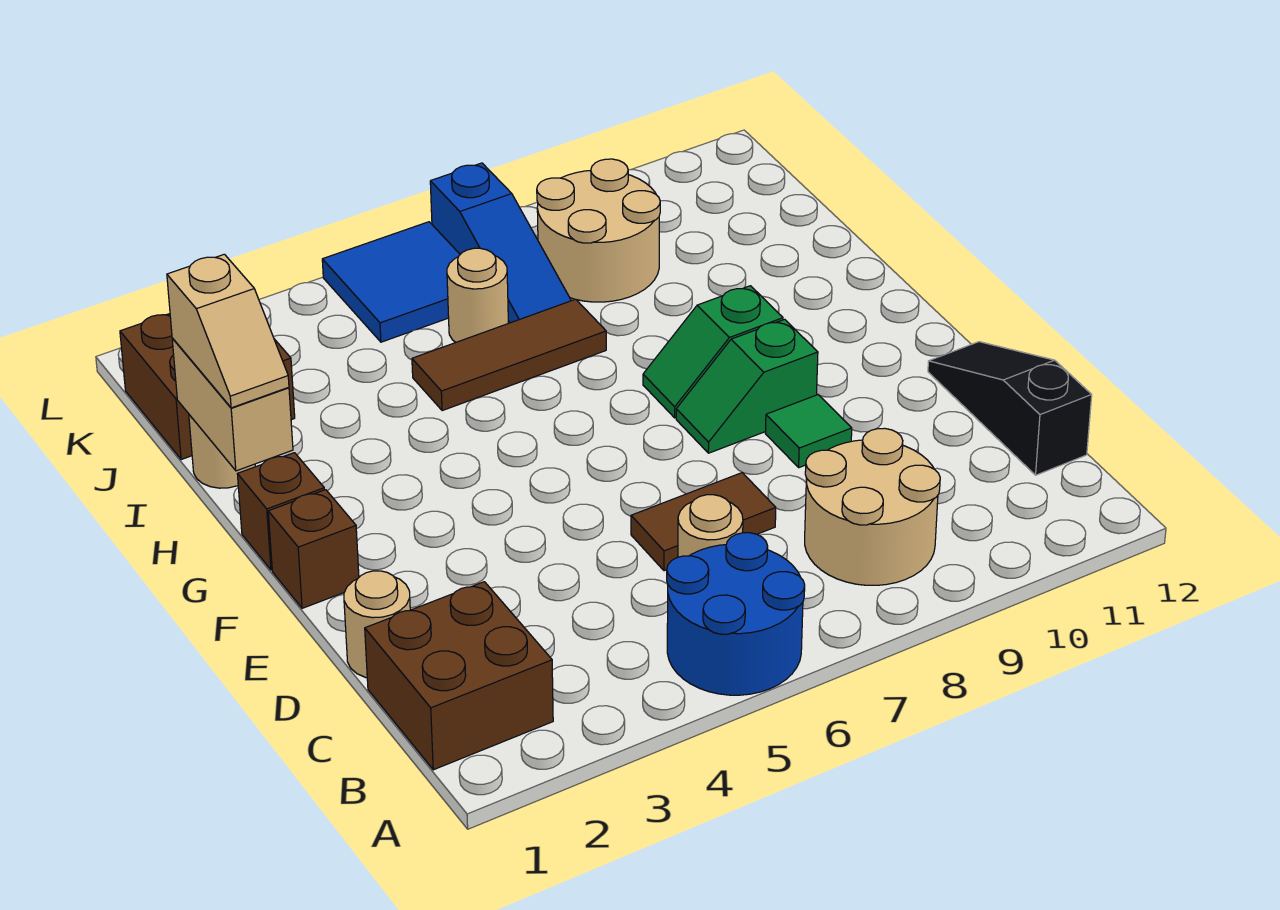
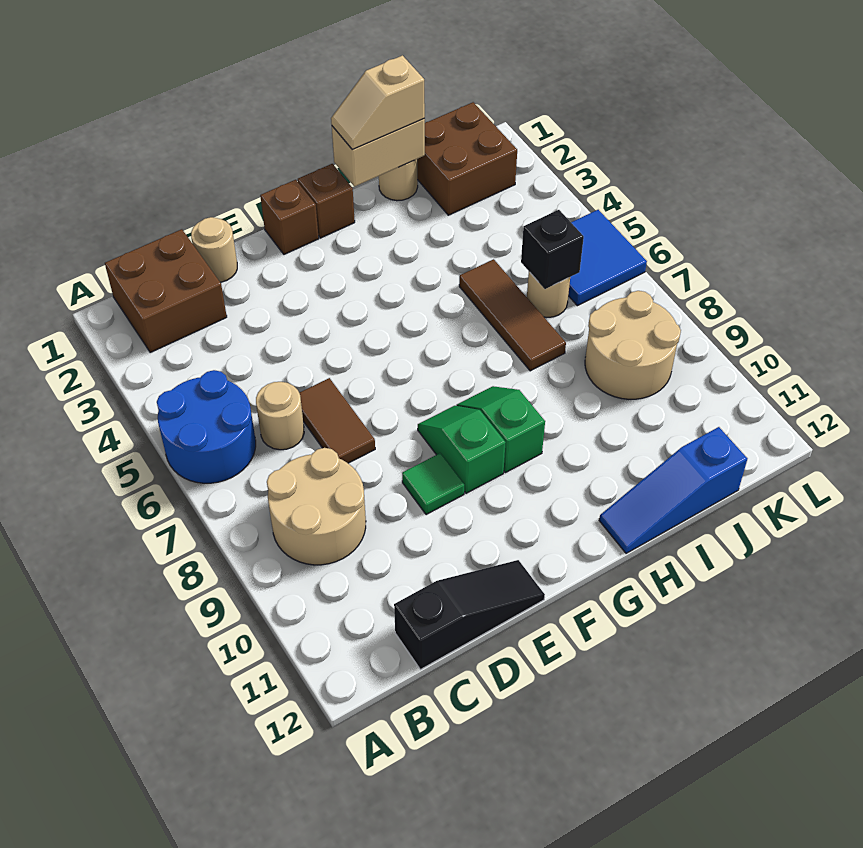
none -> black brick J6 level 2
blue slope J7:L7 level 1 top L -> blue slope H12:J12 level 1 top J

